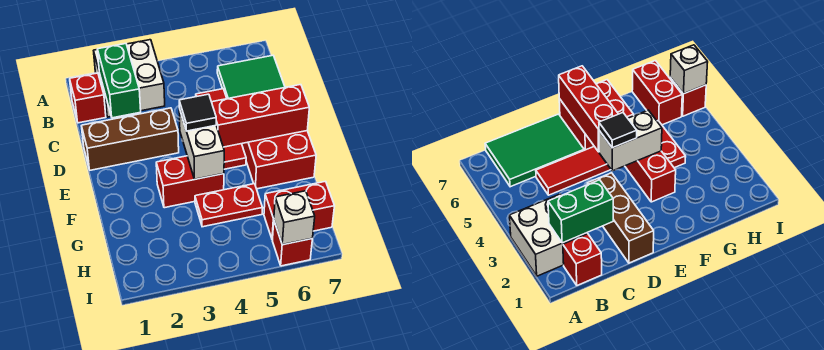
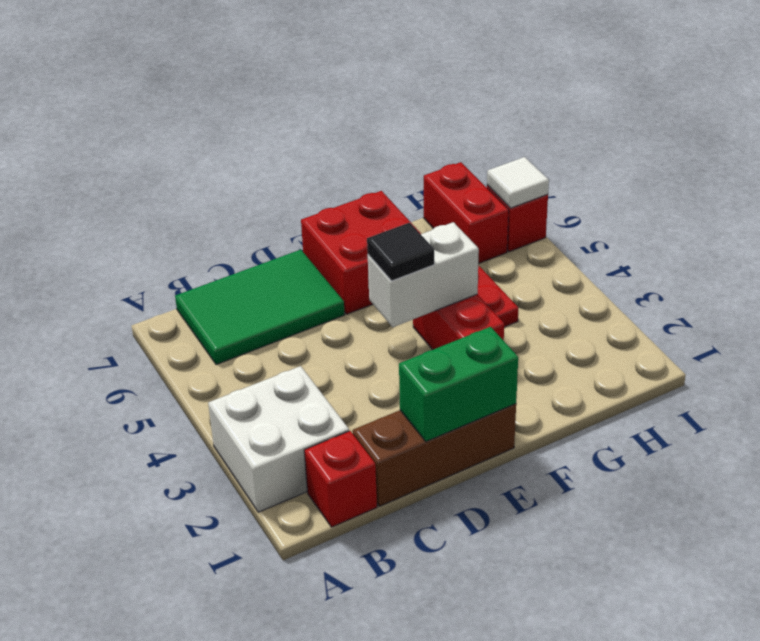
green brick B2:C2 level 2 -> green brick D1:E1 level 2
red tile C5:E5 level 1 -> none
brown brick D1:D3 level 1 -> brown brick C1:E1 level 1
red brick E5:E7 level 2 -> none
white brick I6 level 2 -> white tile I6 level 2

